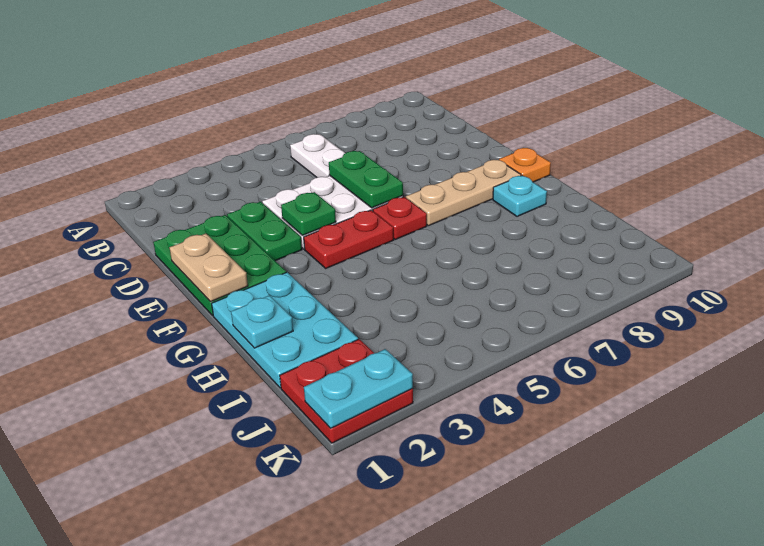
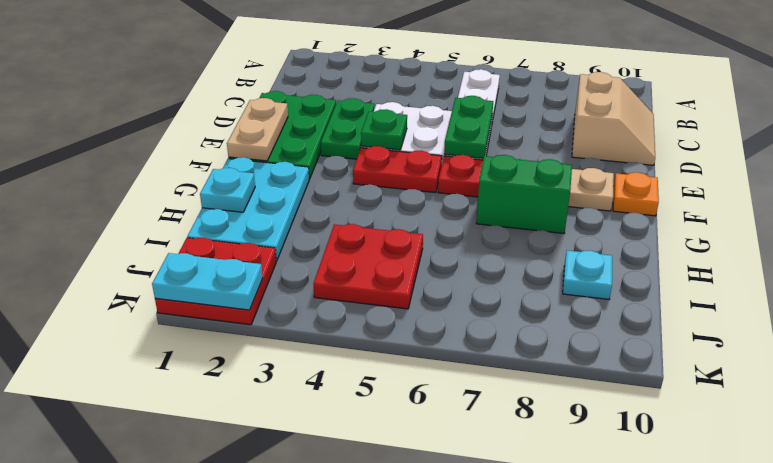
none -> tan slope C9:D10 level 1 top 9
none -> green brick G7:G8 level 1
cyan plate G9 level 1 -> cyan plate I9 level 1
none -> red plate I4:J5 level 1

